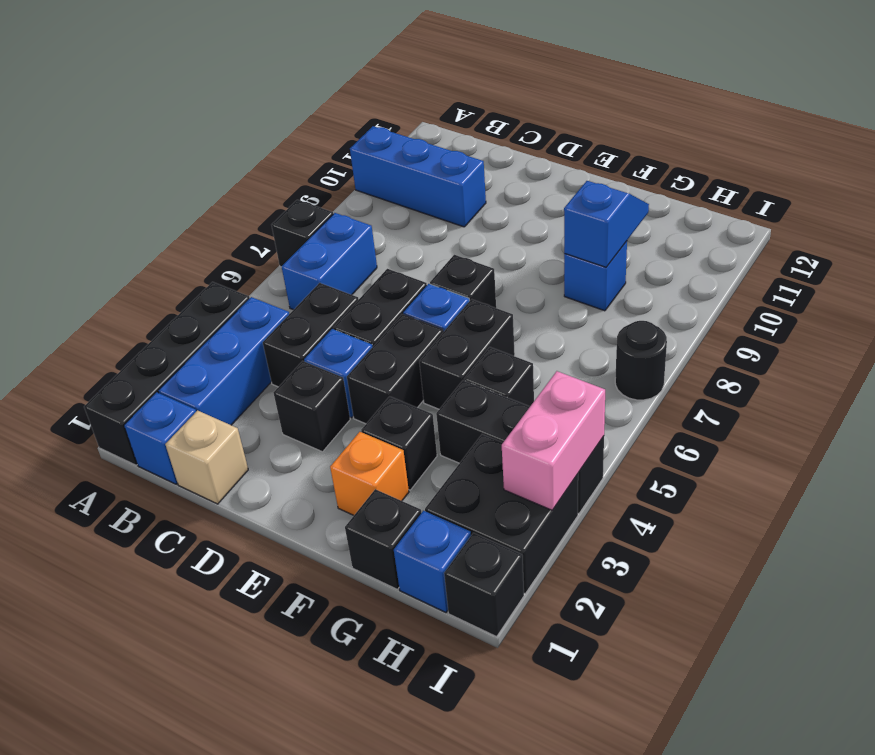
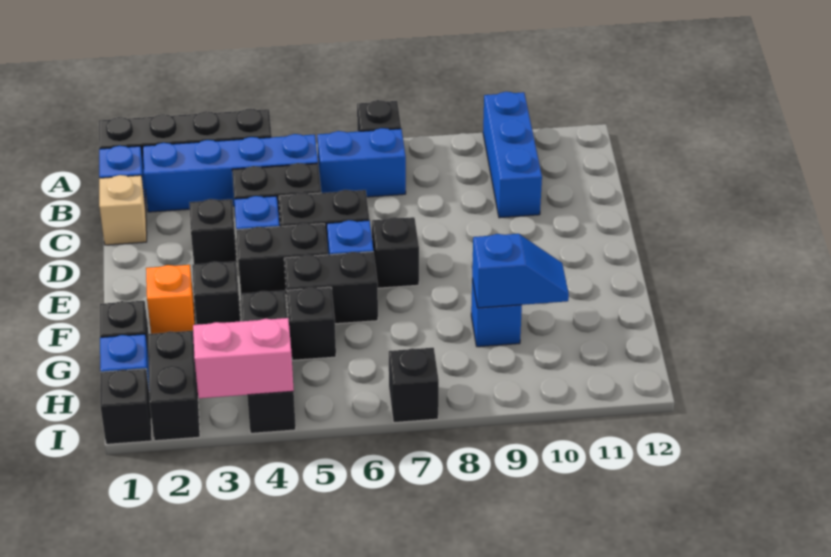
blue brick B2:B4 level 1 -> blue brick B2:B5 level 1
black brick H2:I3 level 1 -> black brick H2:I2 level 1
black round brick I7 level 1 -> black brick I7 level 1

